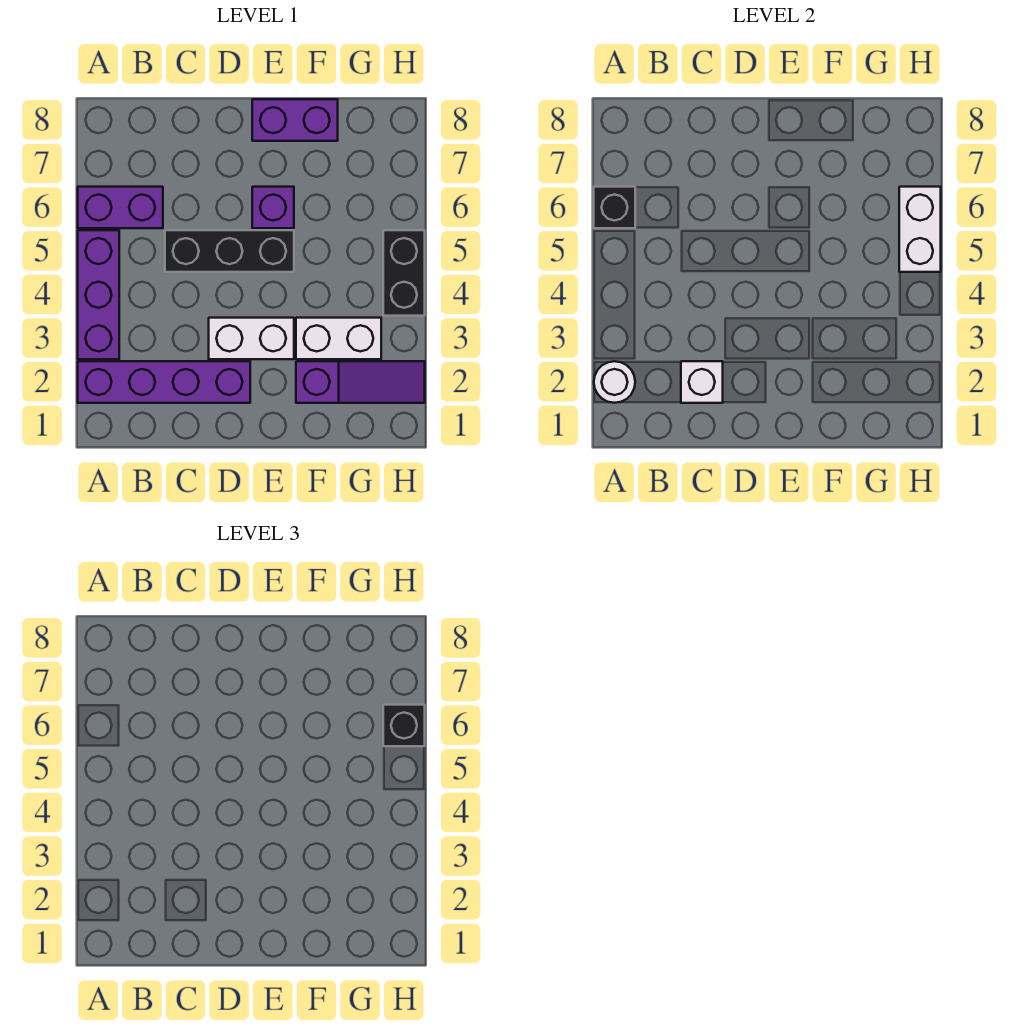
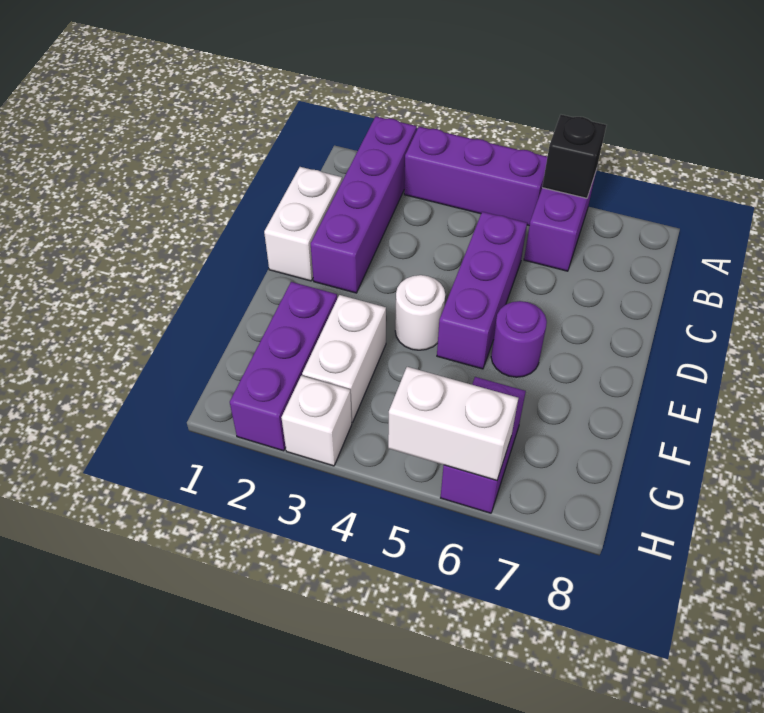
white round brick A2 level 2 -> white round brick E4 level 1
white brick C2 level 2 -> white brick H3 level 1
black brick C5:E5 level 1 -> purple brick C5:E5 level 1
white brick D3:E3 level 1 -> white brick C1:D1 level 1
purple brick E6 level 1 -> purple round brick E6 level 1
purple brick E8:F8 level 1 -> purple brick G6:H6 level 1
purple slope F2:H2 level 1 top F -> purple brick F2:H2 level 1
black brick H4:H5 level 1 -> none
black brick H6 level 3 -> none

